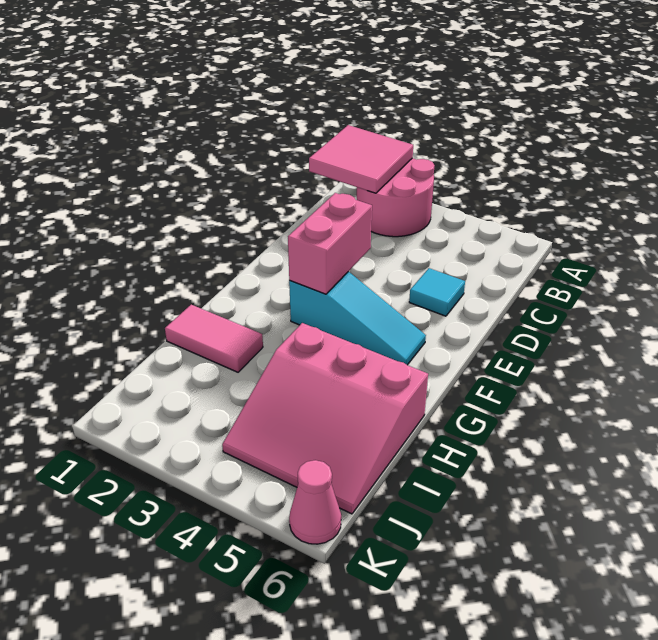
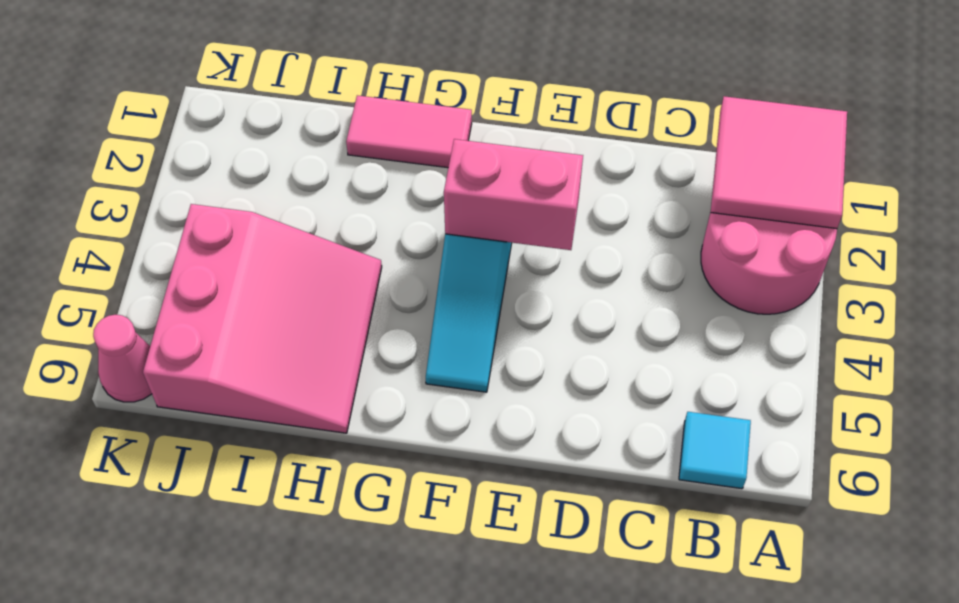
cyan tile D5 level 1 -> cyan tile B6 level 1
pink tile H1:H2 level 1 -> pink tile G1:H1 level 1
pink slope H4:J6 level 1 top H -> pink slope H4:J6 level 1 top J

